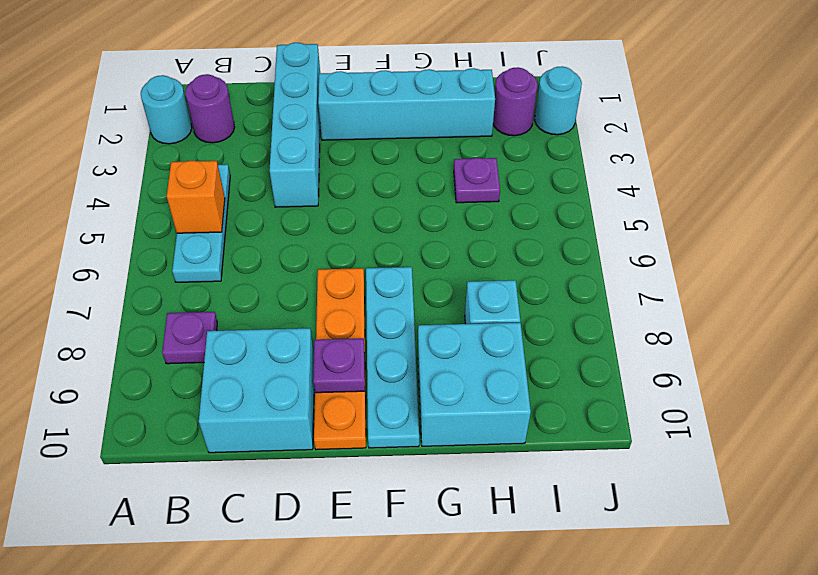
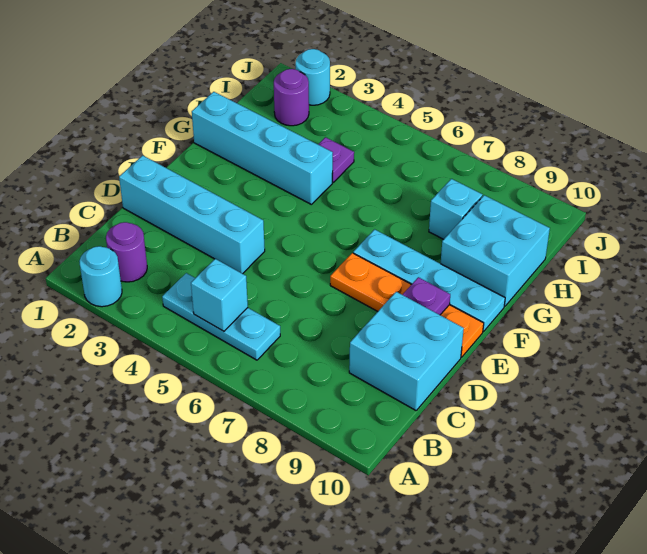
orange brick B5 level 2 -> cyan brick B5 level 2
purple plate B8 level 1 -> none
cyan brick E2:H2 level 1 -> cyan brick G1:G4 level 1

